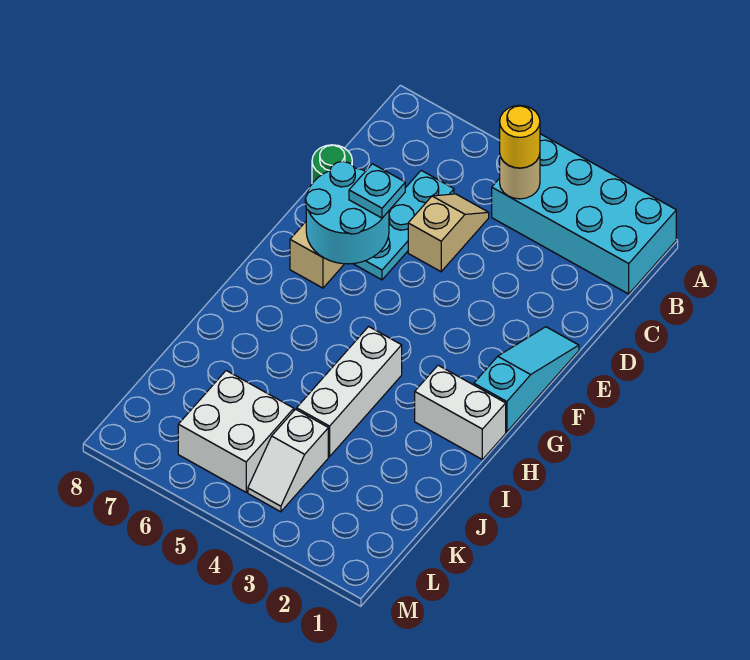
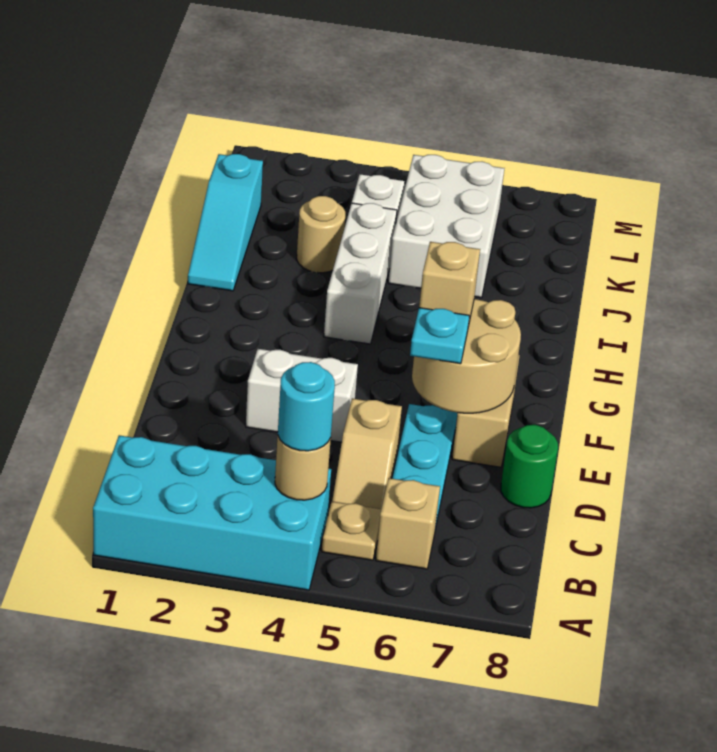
yellow round brick B4 level 3 -> cyan round brick B4 level 3
none -> tan plate B5 level 1
none -> tan brick B6 level 1
cyan slope E1:G1 level 1 top G -> cyan slope I1:K1 level 1 top K
cyan round brick E6:F7 level 2 -> tan round brick E6:F7 level 2
none -> tan brick F6 level 3
white brick H1:H2 level 1 -> white brick E3:E4 level 1
none -> tan round brick J3 level 1
white brick K5:L6 level 1 -> white brick J5:L6 level 1

